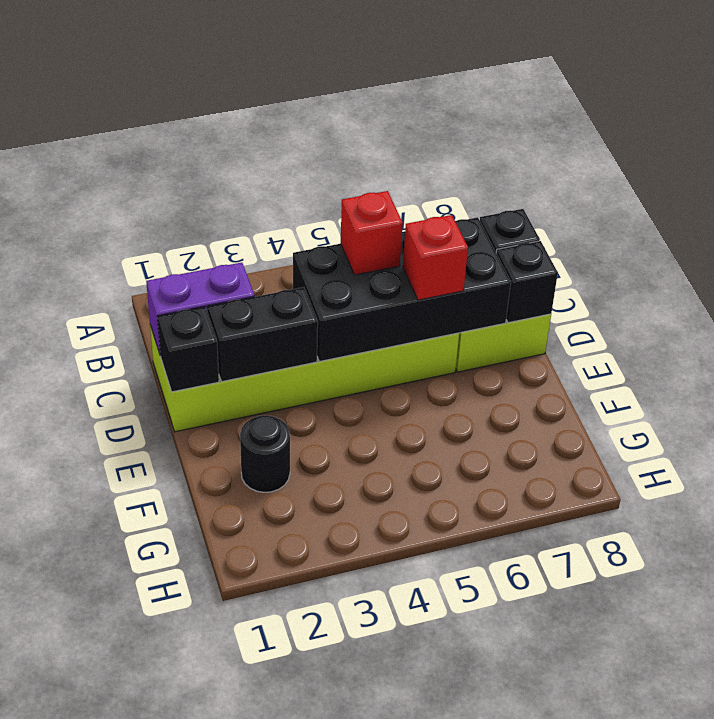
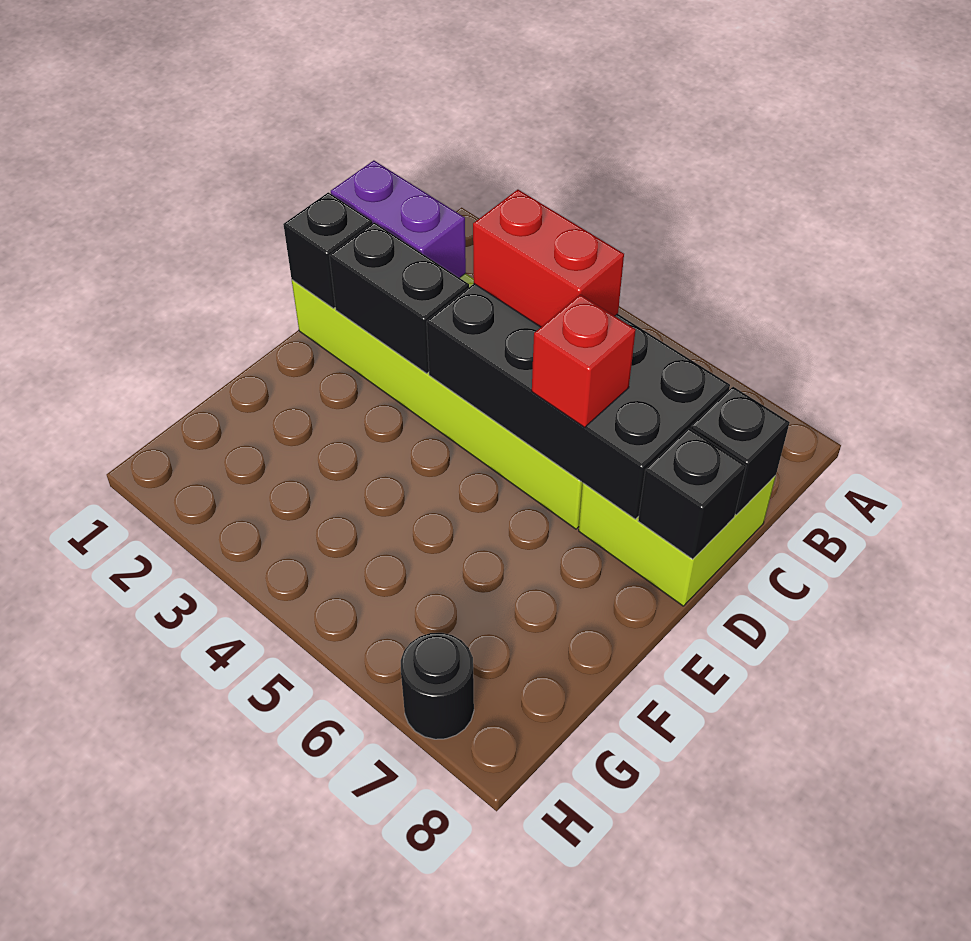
red brick C5 level 3 -> red brick C4:C5 level 3
black round brick F2 level 1 -> black round brick H7 level 1

